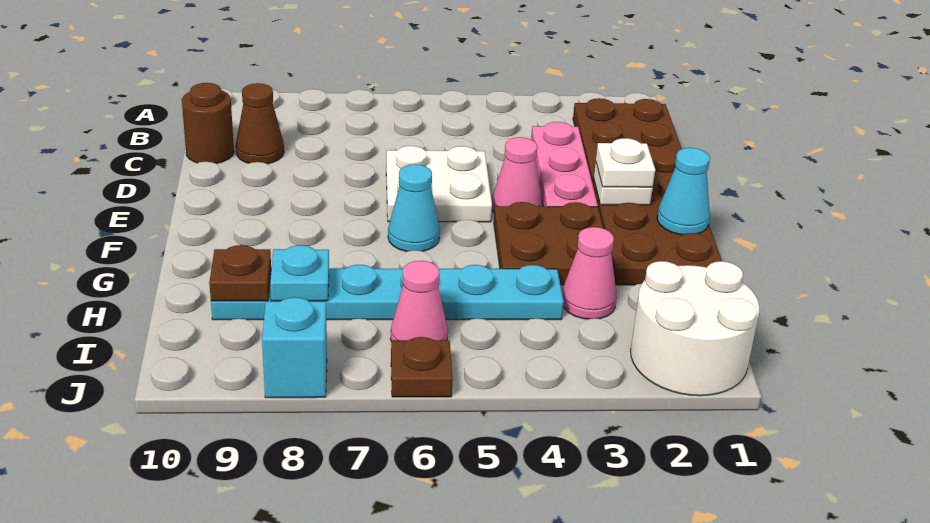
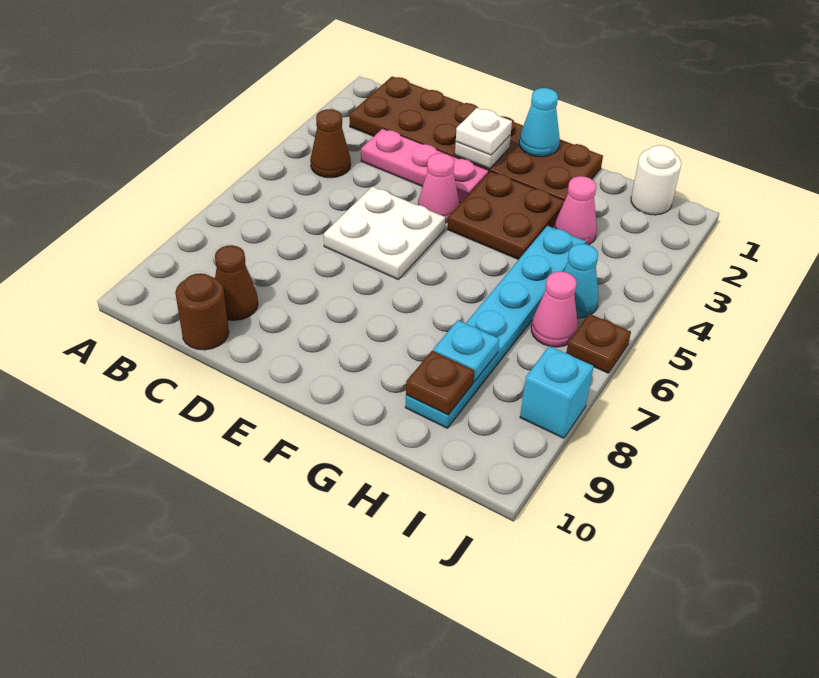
none -> brown cone B4 level 1
cyan cone F6 level 1 -> cyan cone I5 level 1
white round brick I1:J2 level 1 -> white round brick I1 level 1

